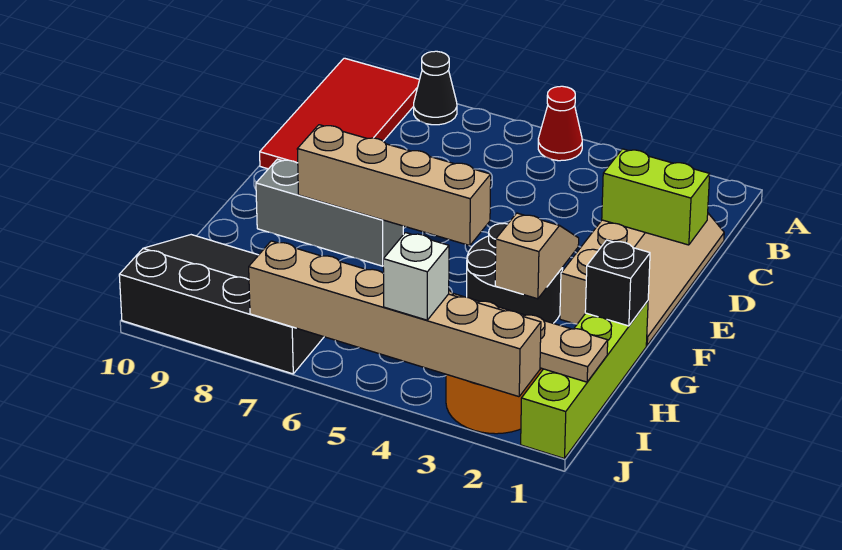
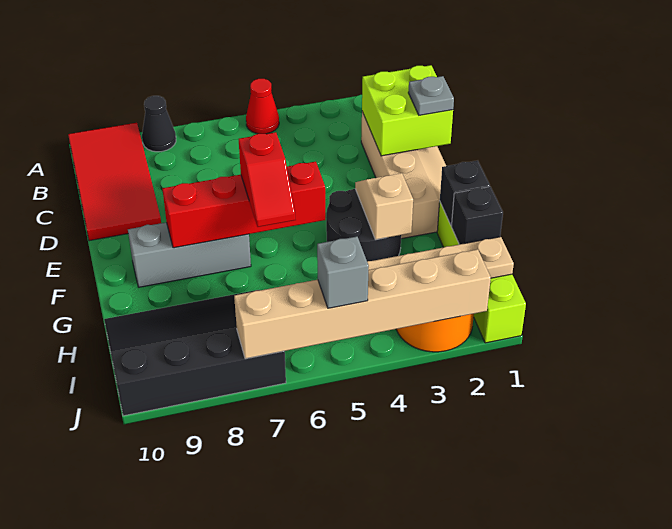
lime brick D1:D2 level 2 -> lime brick C1:D2 level 2
none -> grey plate D1 level 3
tan brick F5:F8 level 2 -> red brick F5:F8 level 2
none -> red slope F6:G6 level 3 top F
none -> black brick H1 level 2
white brick J4 level 3 -> none
none -> grey brick J5 level 3

